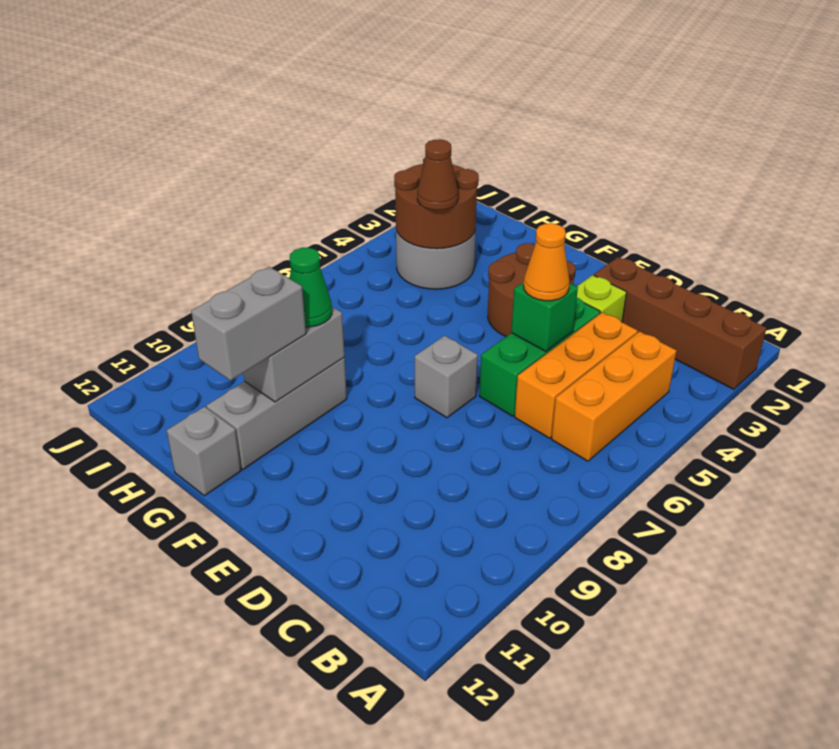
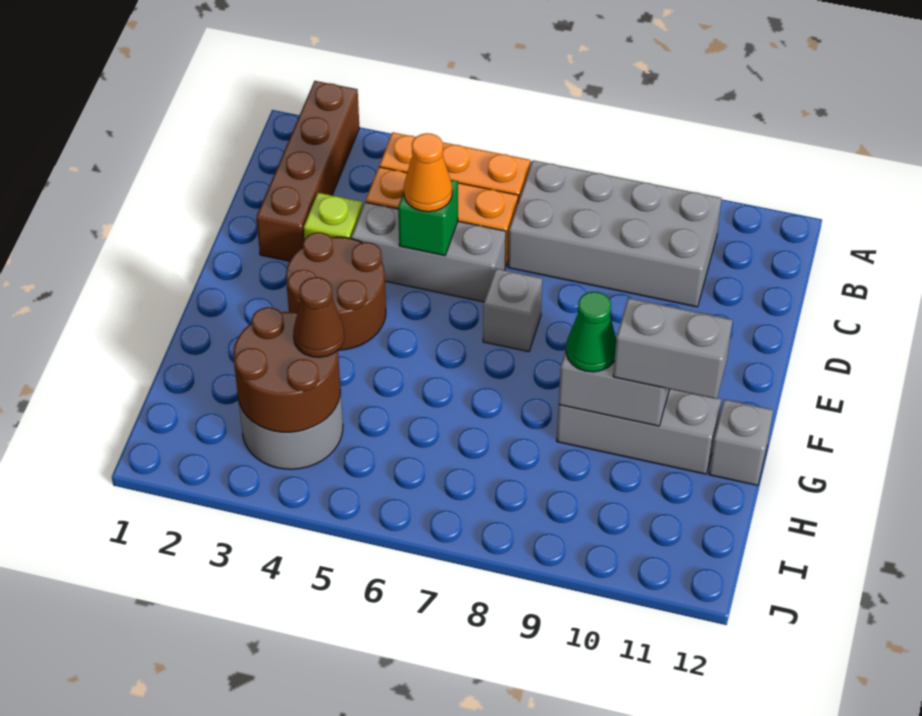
none -> grey brick B7:C10 level 1
green brick D4:D6 level 1 -> grey brick D4:D6 level 1

